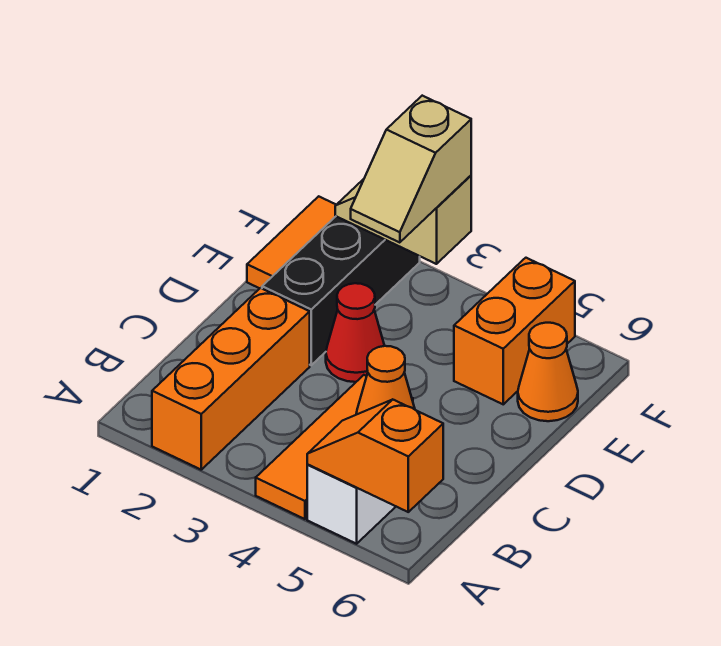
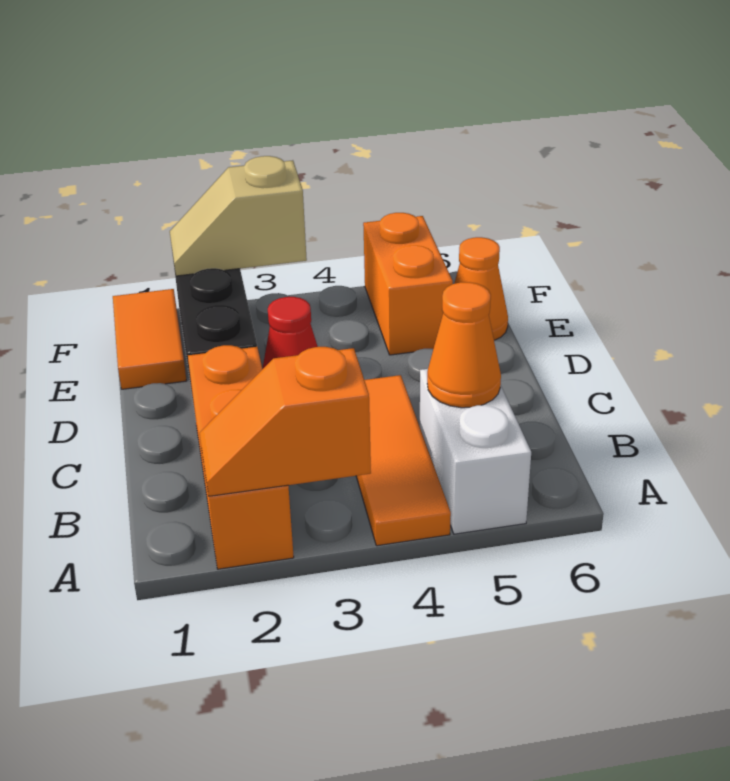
orange slope A5:A6 level 2 top 6 -> orange slope A2:A3 level 2 top 3
tan slope E3:F3 level 3 top F -> none

